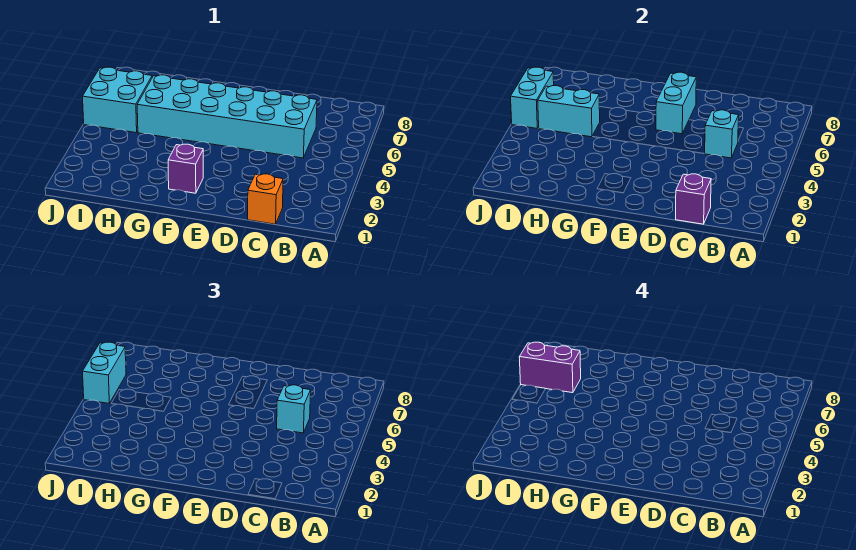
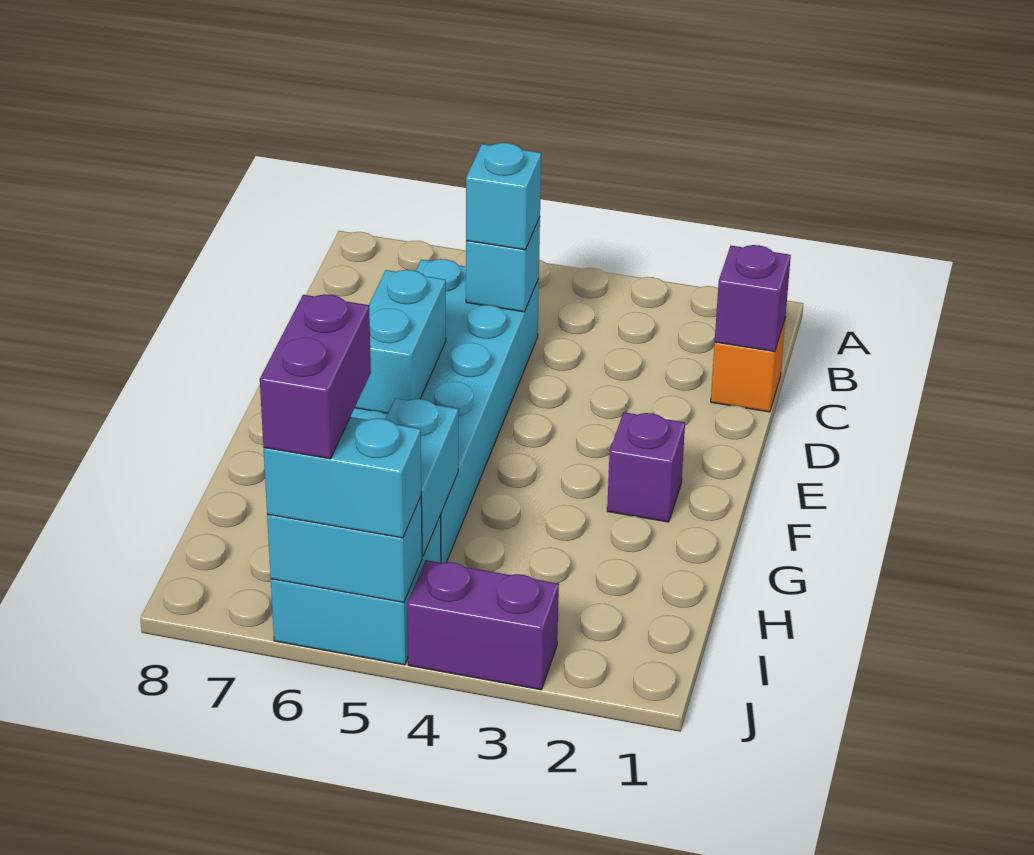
cyan brick E6:E7 level 2 -> cyan brick E6:F6 level 2
none -> purple brick J3:J4 level 1

